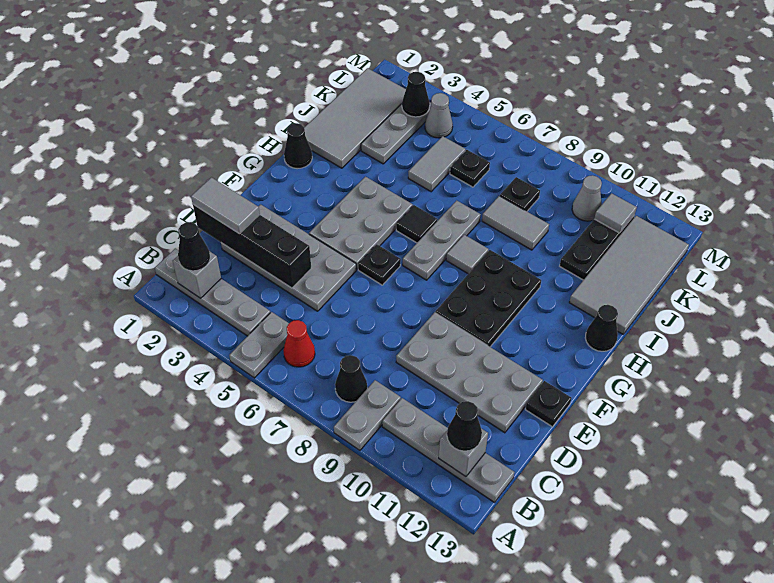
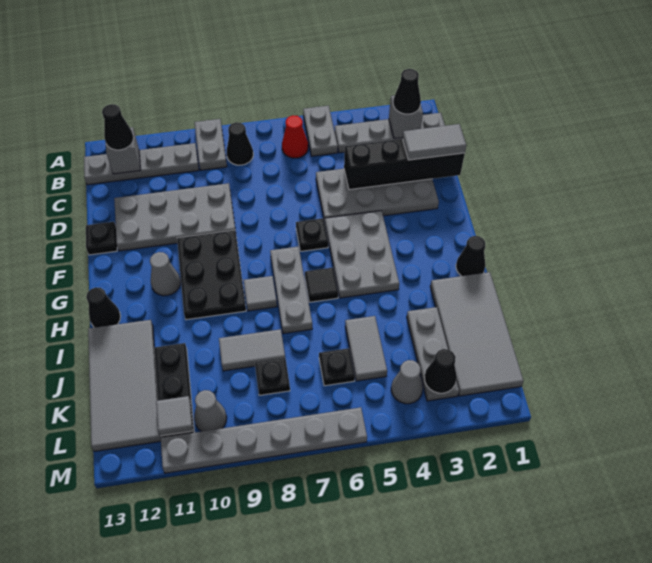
none -> grey cone G11 level 1
none -> grey plate M6:M11 level 1

